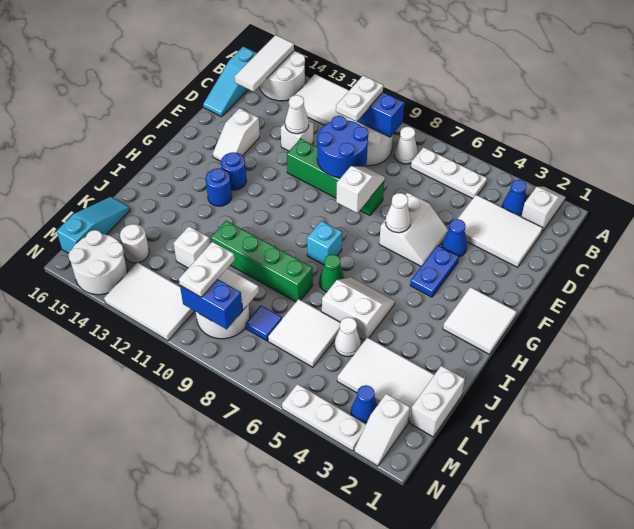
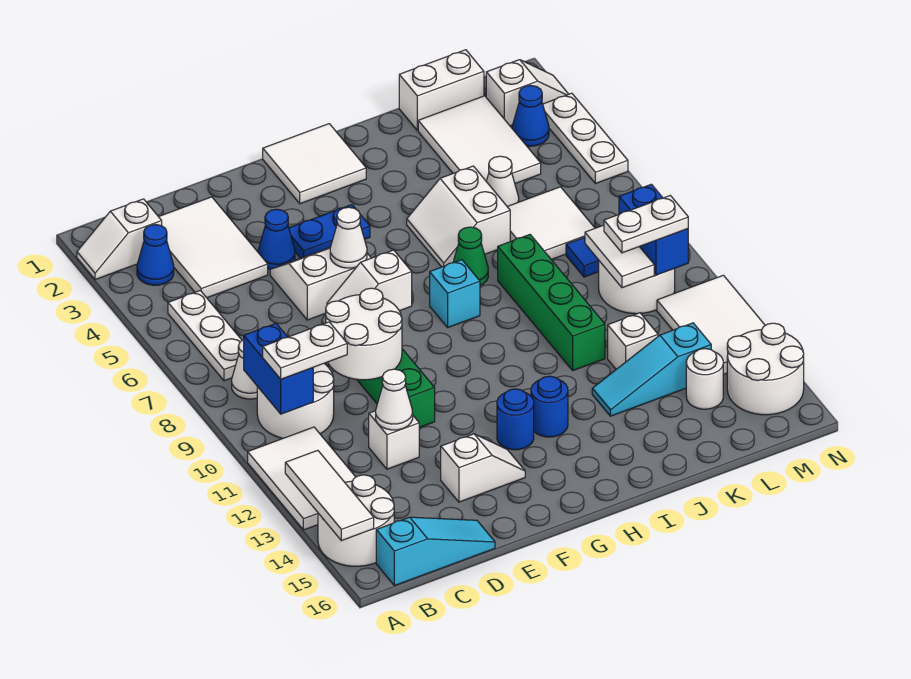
white tile A15:C15 level 2 -> white tile A13:A15 level 2
blue round brick D9:E10 level 2 -> white round brick D9:E10 level 2
cyan slope K16:M16 level 1 top M -> cyan slope J13:L13 level 1 top L

